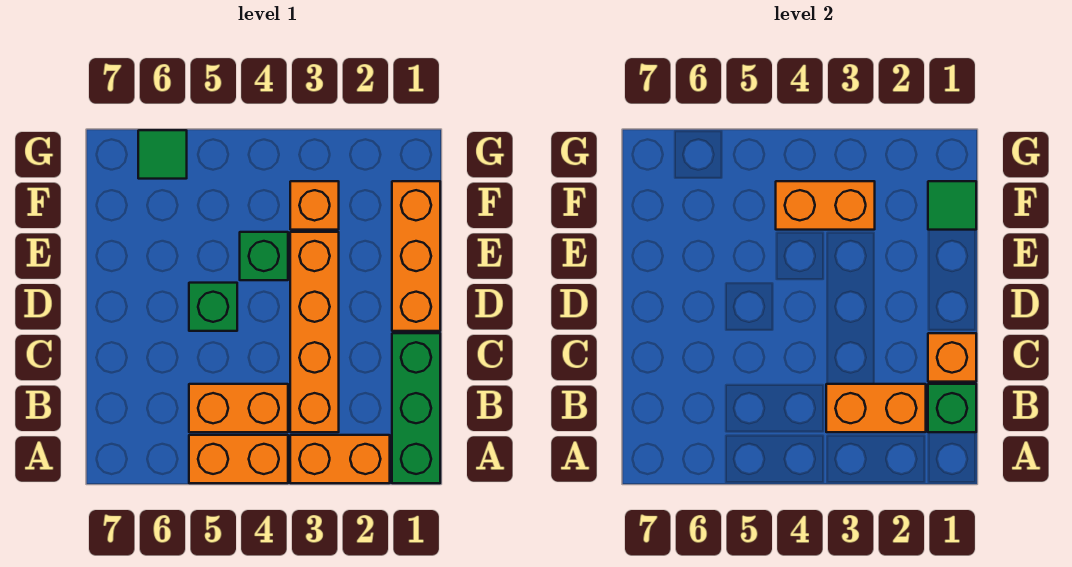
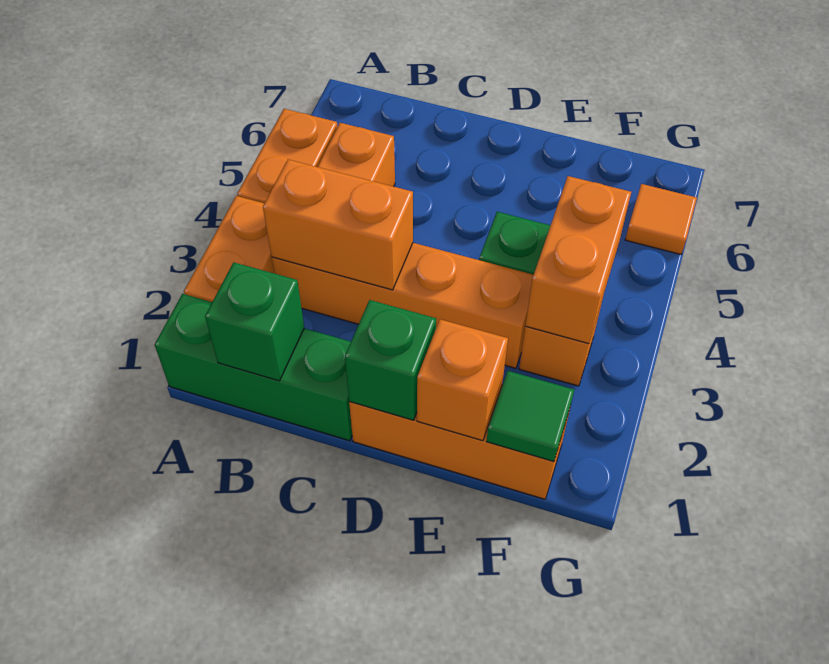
orange brick B2:B3 level 2 -> orange brick B3:C3 level 2
orange brick C1 level 2 -> orange brick E1 level 2
green brick D5 level 1 -> green brick D1 level 2
green tile G6 level 1 -> orange tile G6 level 1

